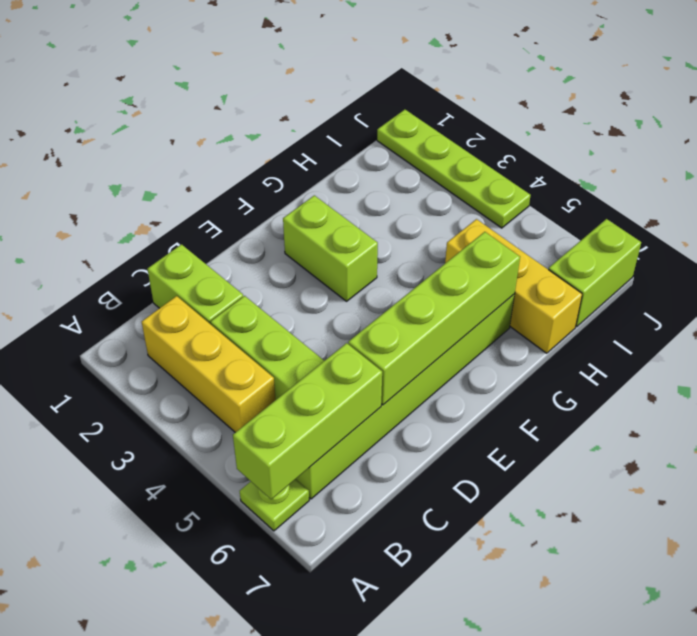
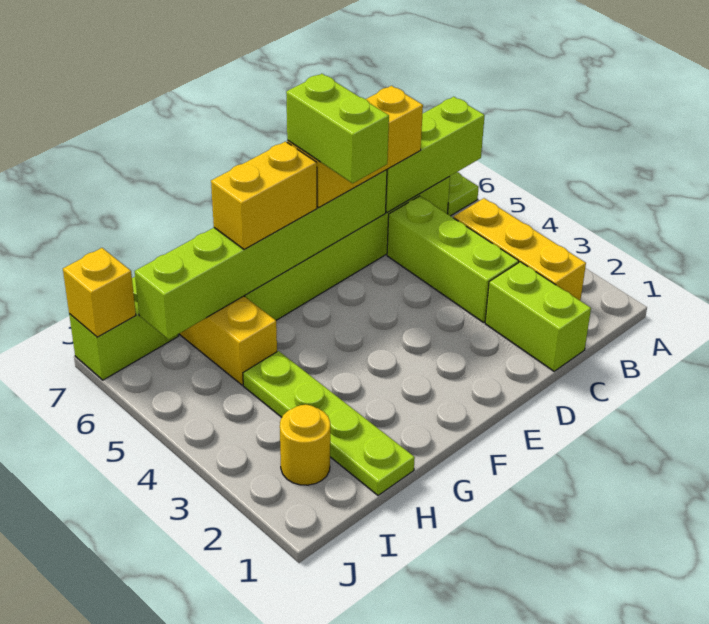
none -> yellow brick C6:E6 level 3
lime brick D6:G6 level 2 -> lime brick D6:I6 level 2
lime brick F2:F3 level 1 -> lime brick E5:E6 level 4
none -> yellow brick F6:G6 level 3
none -> yellow round brick I2 level 1
lime plate J1:J4 level 1 -> lime plate H1:H4 level 1
none -> yellow brick J7 level 2

